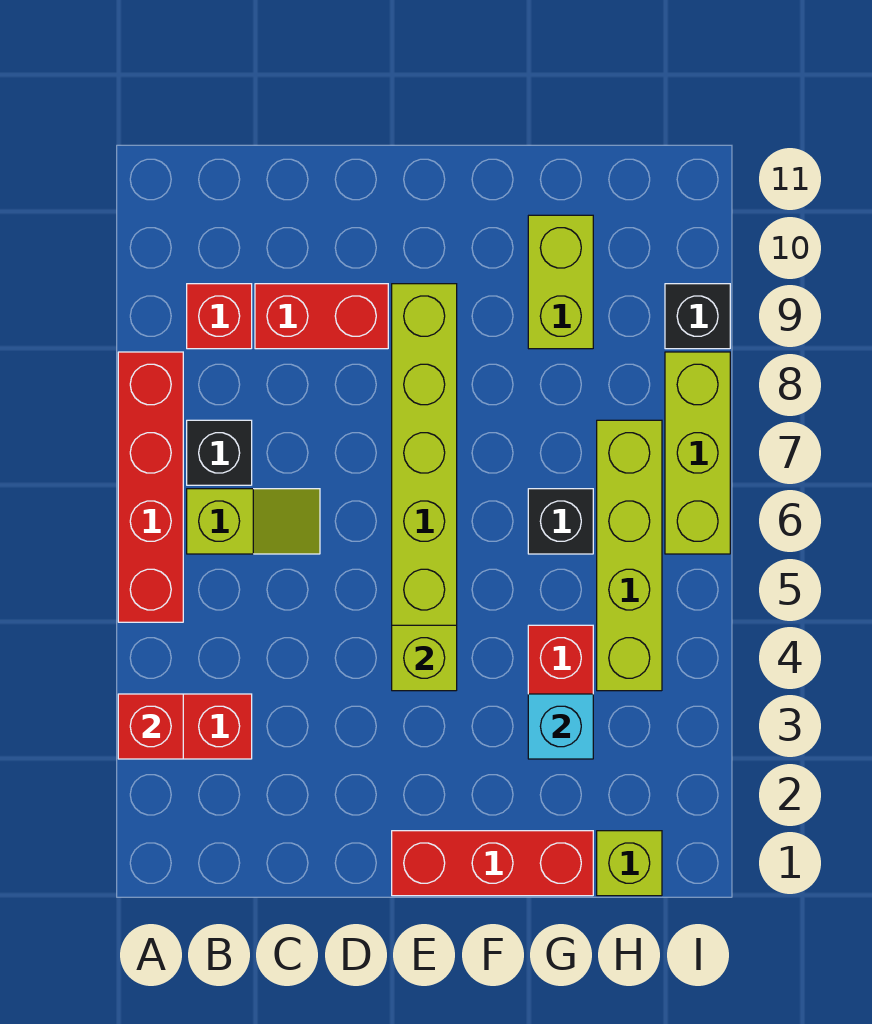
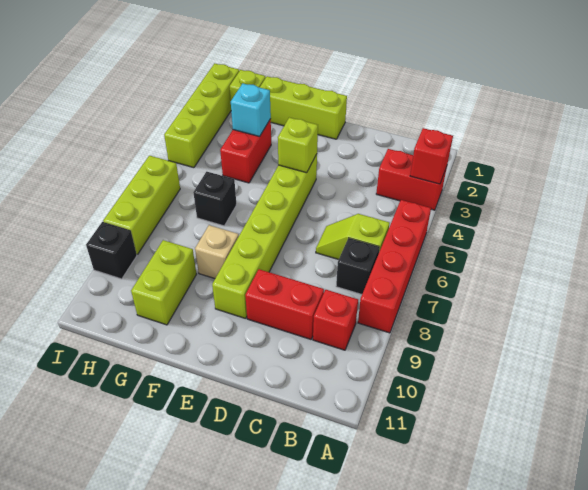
red brick E1:G1 level 1 -> lime brick E1:G1 level 1
none -> tan brick F8 level 1
lime brick H4:H7 level 1 -> lime brick I1:I4 level 1

